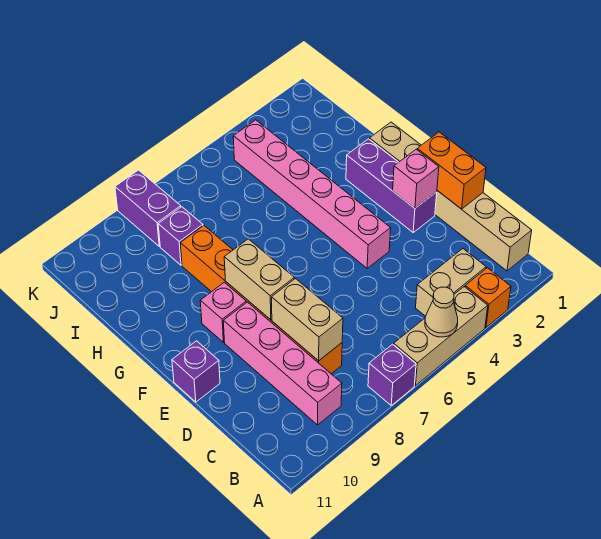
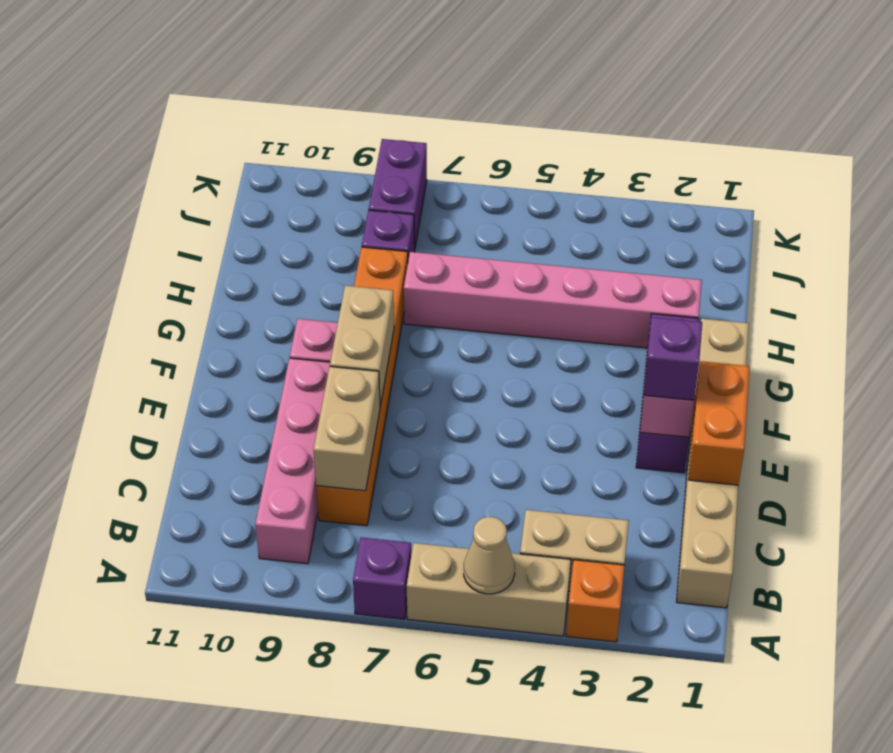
pink brick E4:J4 level 1 -> pink brick H2:H7 level 1
purple brick E11 level 1 -> purple brick E2 level 3

